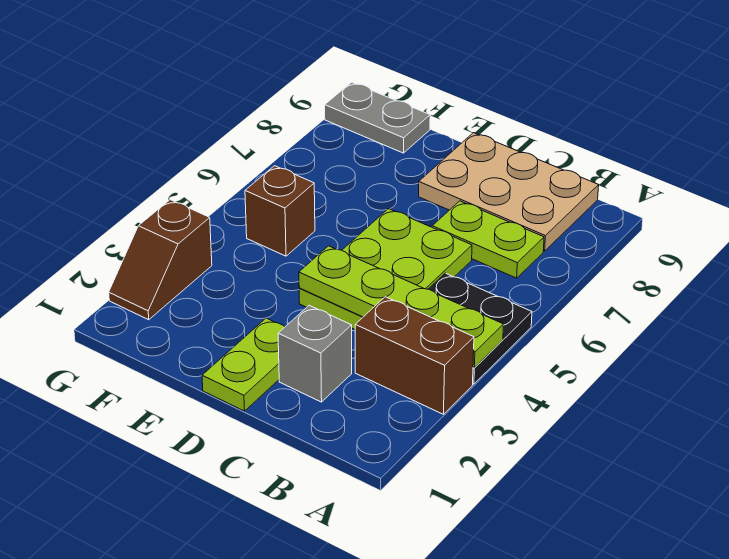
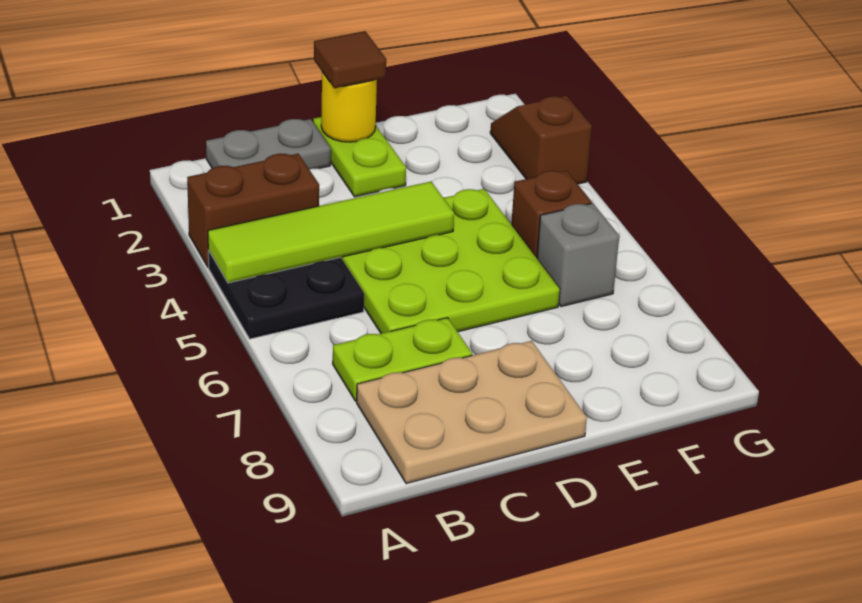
lime plate A4:D4 level 2 -> lime tile A4:D4 level 2
grey brick C2 level 1 -> grey brick F6 level 1
lime plate C4:D6 level 1 -> lime plate C4:E6 level 1
none -> yellow round brick D1 level 2
none -> brown tile D1 level 3
grey plate F9:G9 level 1 -> grey plate B1:C1 level 1

